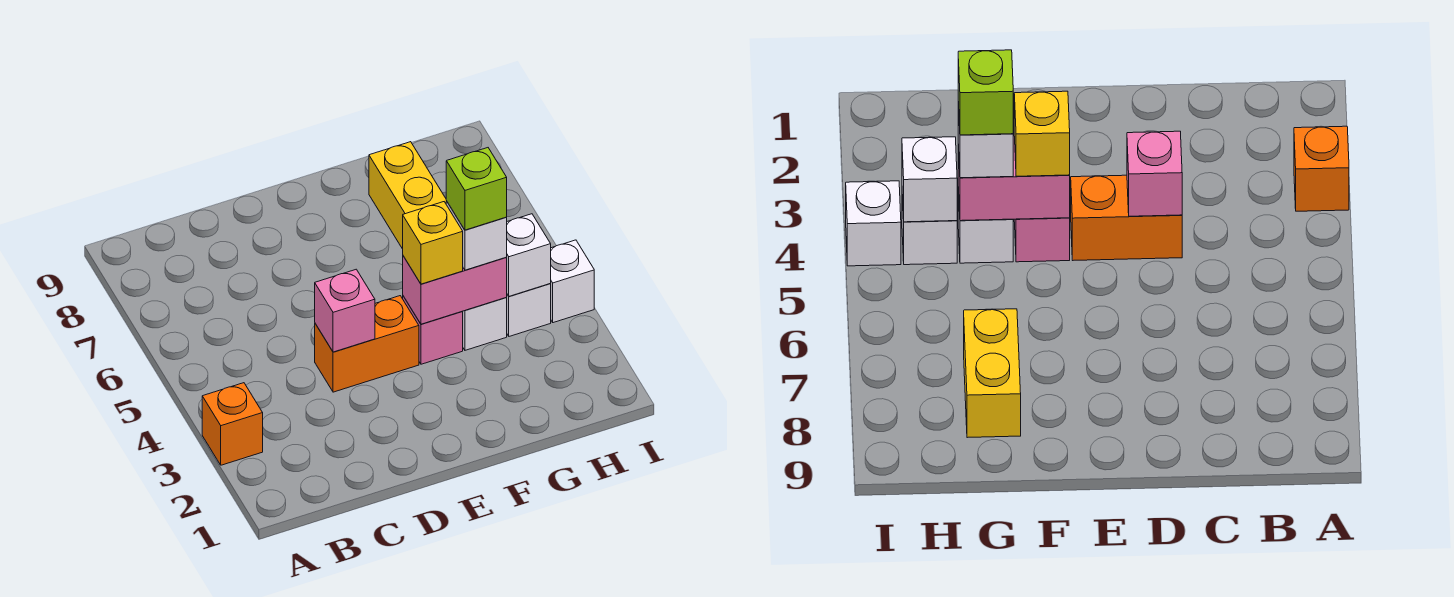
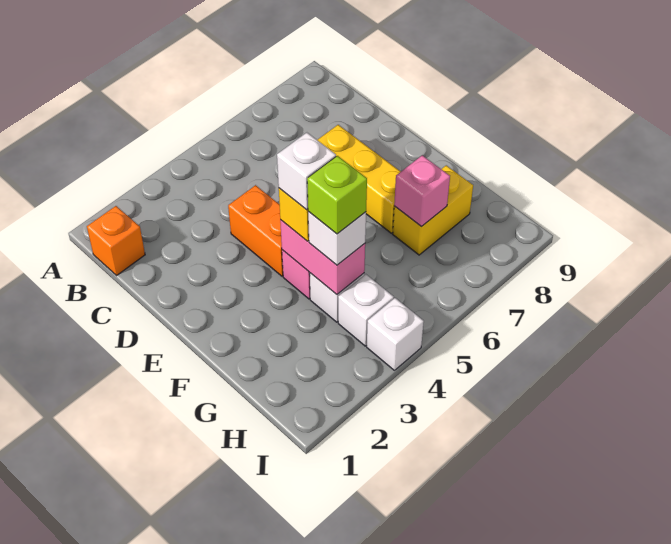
orange brick A3 level 1 -> orange brick B1 level 1
pink brick D4 level 2 -> pink brick G7 level 2
none -> yellow brick D7:F7 level 1
white brick H4 level 2 -> white brick F4 level 4

